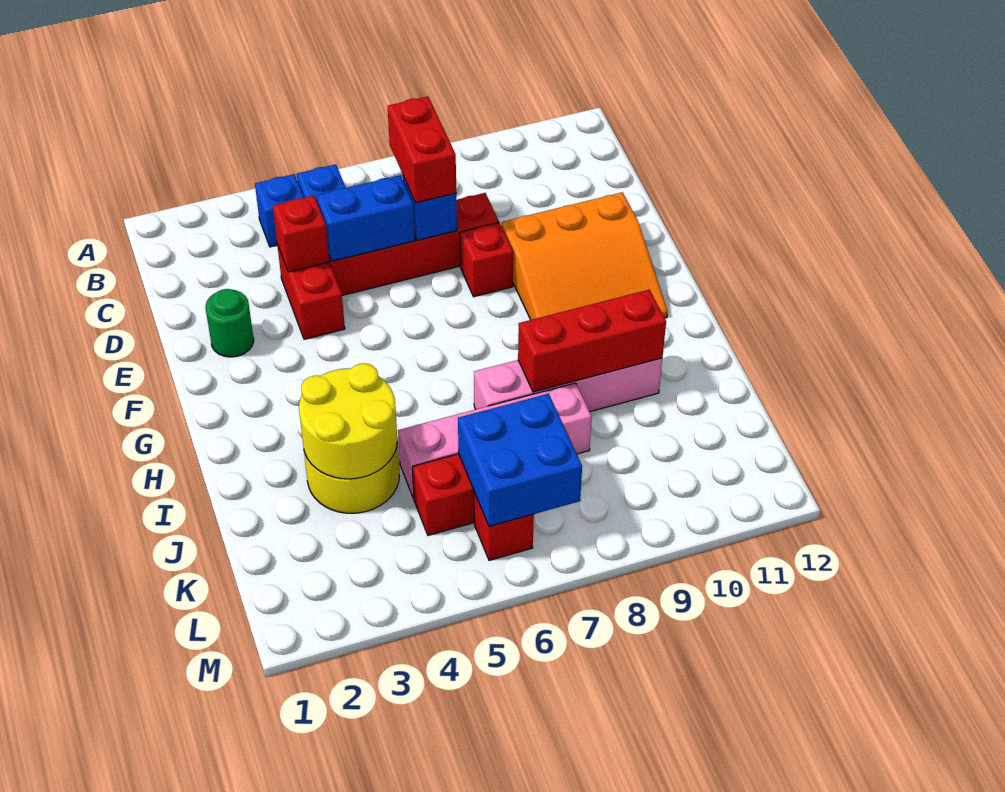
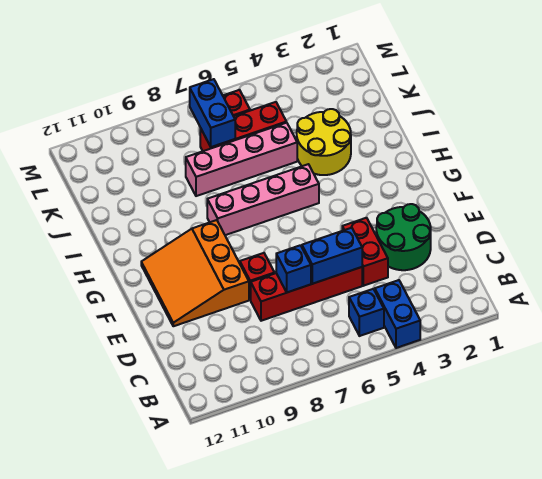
blue brick B4 level 1 -> blue brick A4:B4 level 1
red brick C7:D7 level 3 -> none
red brick D4 level 2 -> none
green round brick E2 level 1 -> green round brick D2:E3 level 1
orange slope E9:G11 level 1 top E -> orange slope E9:G11 level 1 top 9
yellow round brick I3:J4 level 2 -> none
pink brick I7:I10 level 1 -> pink brick H5:H8 level 1
red brick I8:I10 level 2 -> none
blue brick K6:L7 level 2 -> blue brick K7:L7 level 2

